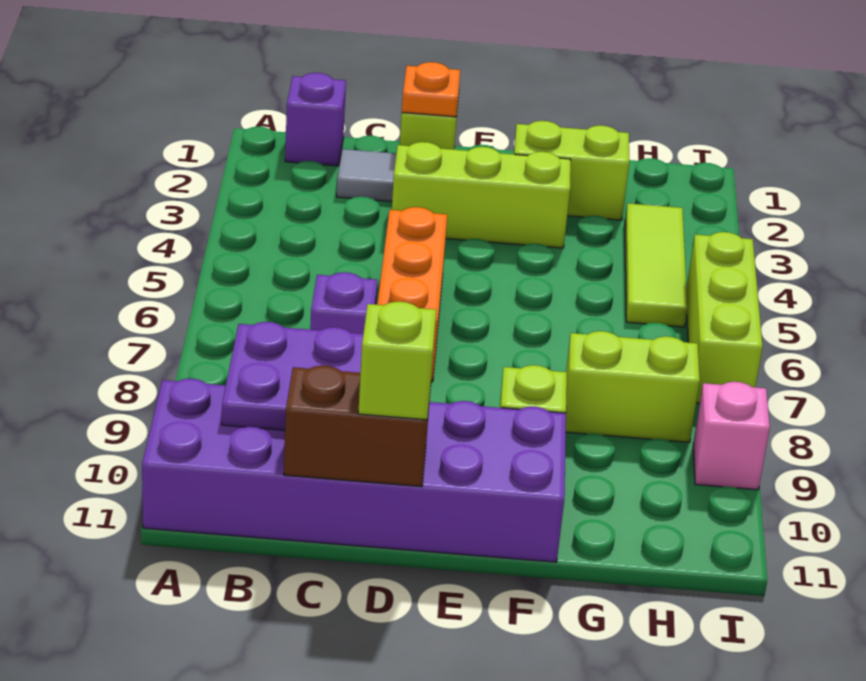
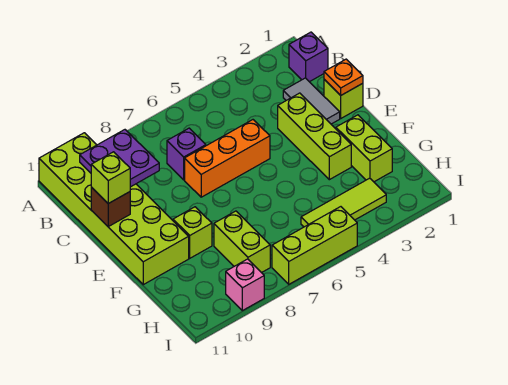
purple brick A10:F11 level 1 -> lime brick A10:F11 level 1
brown brick C11:D11 level 2 -> brown brick D11 level 2

